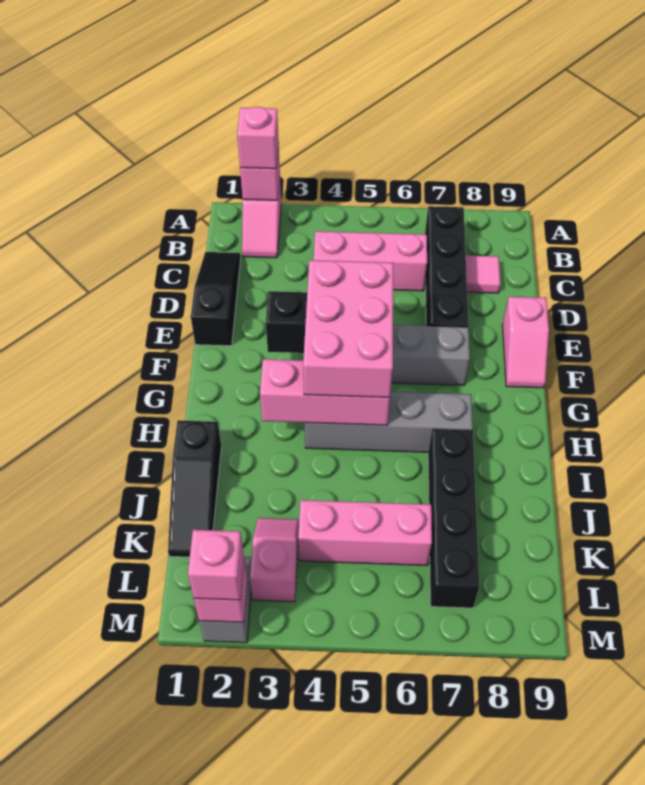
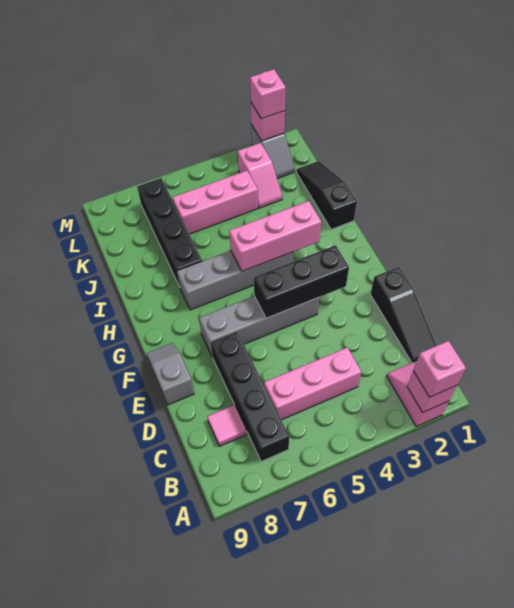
pink slope E9:F9 level 1 top E -> grey slope E9:F9 level 1 top E
pink brick F4:H5 level 3 -> none

